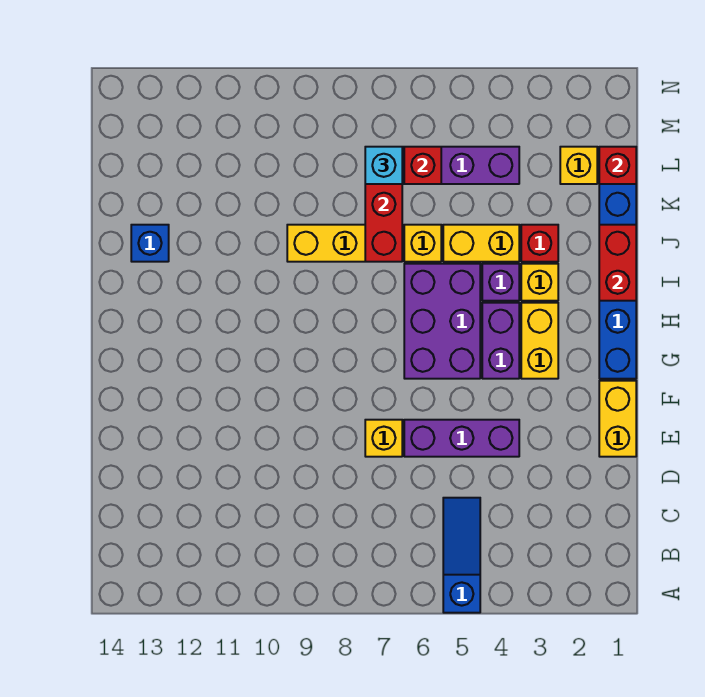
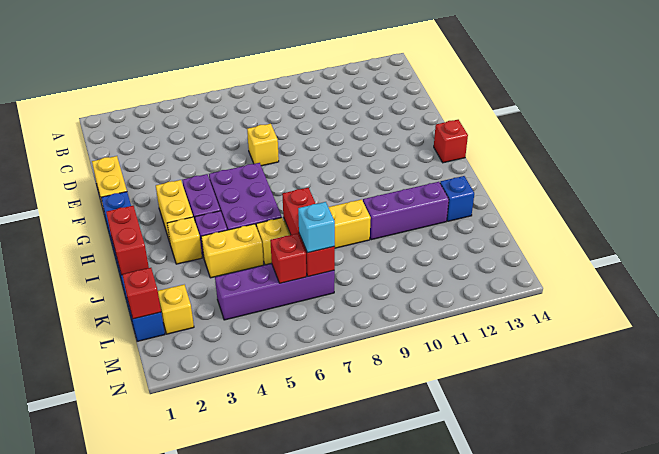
blue slope A5:C5 level 1 top A -> none
purple brick E4:E6 level 1 -> purple brick J10:J12 level 1
red brick J3 level 1 -> red brick G14 level 1

